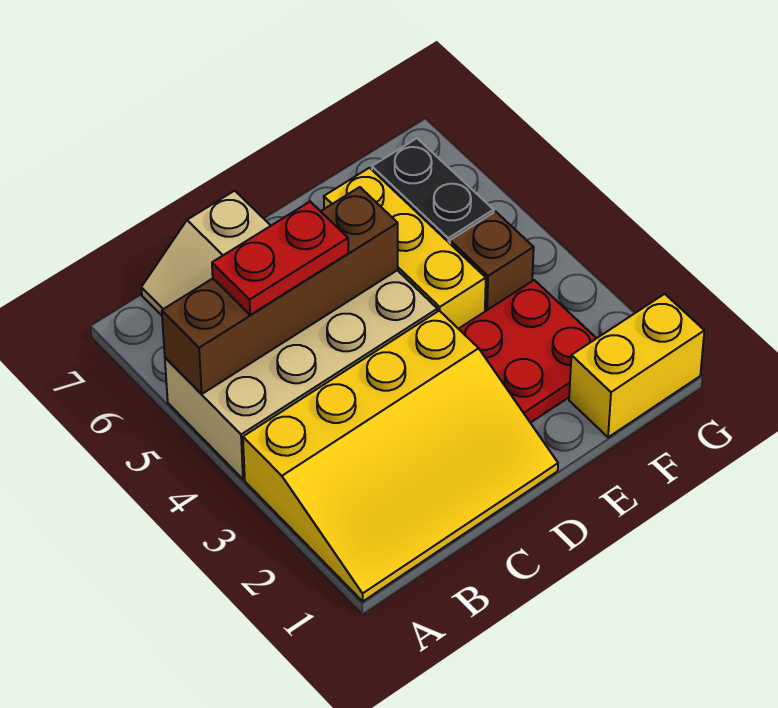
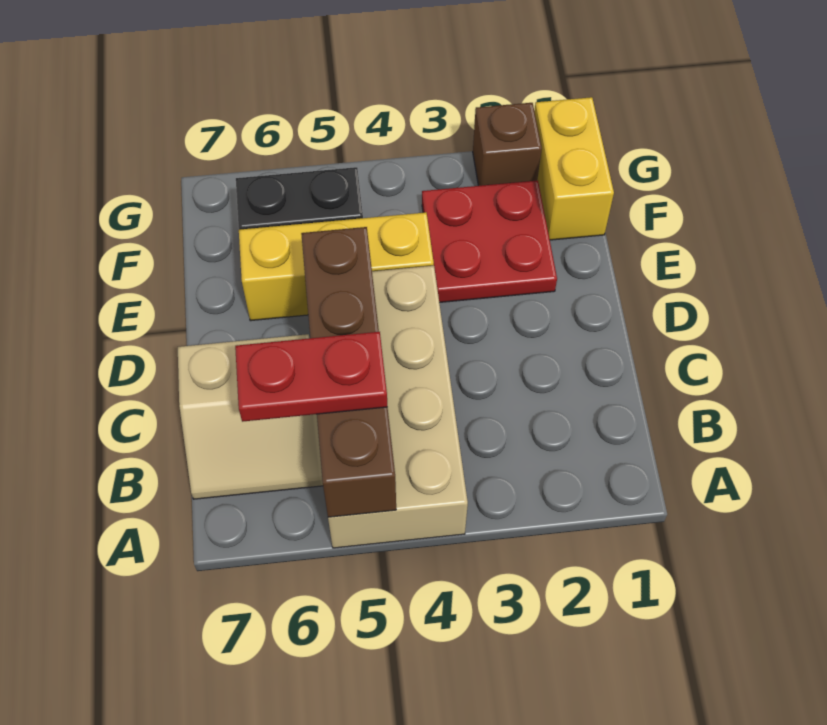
yellow slope A1:D3 level 1 top 3 -> none
red plate B5:C5 level 3 -> red plate B5:B6 level 3
brown brick F4 level 1 -> brown brick G2 level 1

